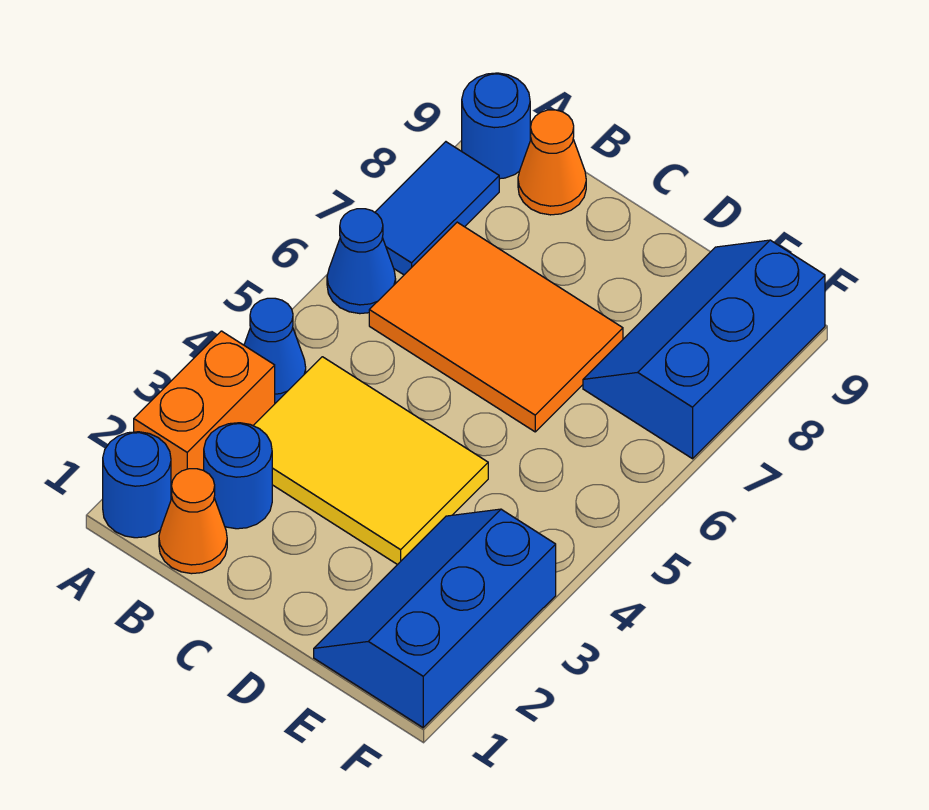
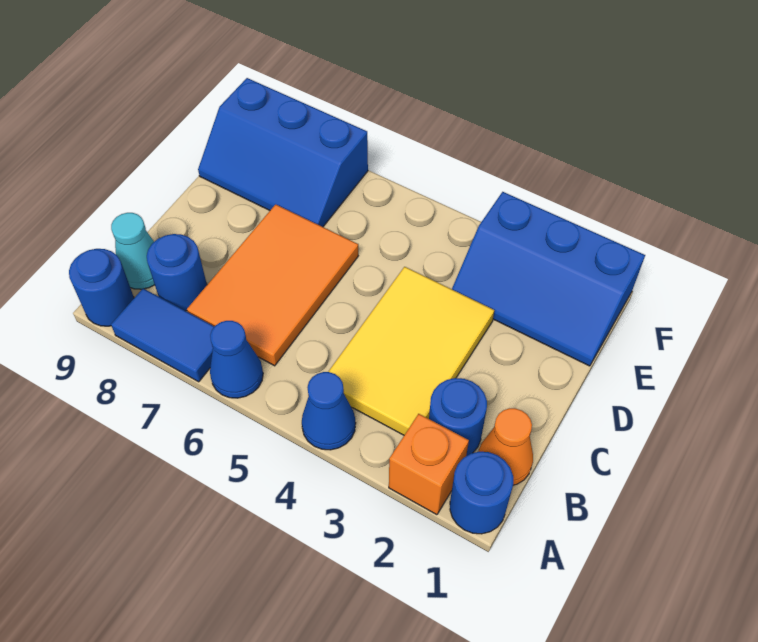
orange brick A2:A3 level 1 -> orange brick A2 level 1
none -> blue round brick B8 level 1
orange cone B9 level 1 -> cyan cone B9 level 1

